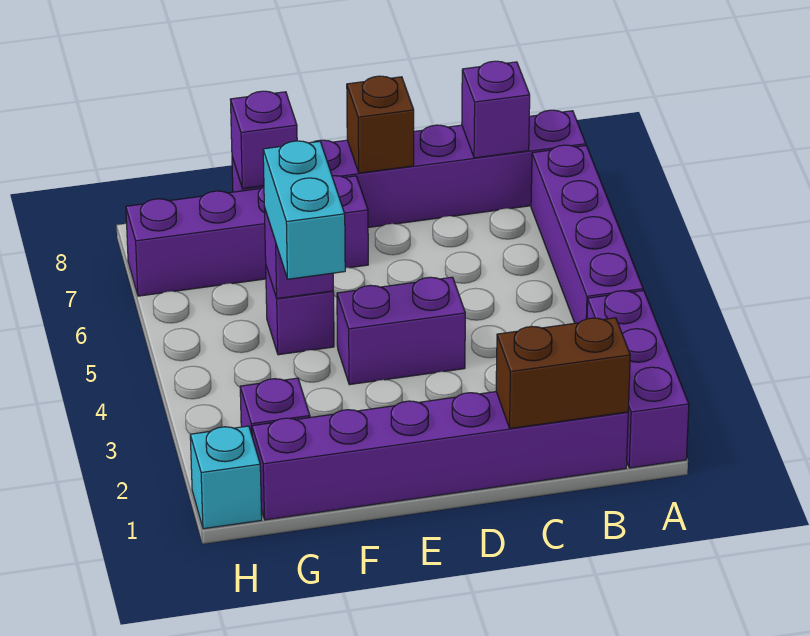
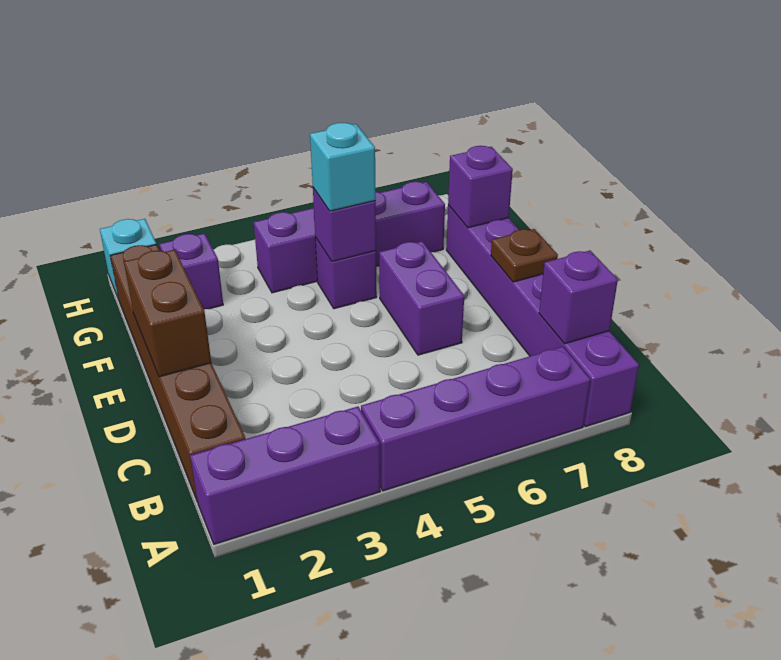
purple brick B1:G1 level 1 -> brown brick B1:G1 level 1
brown brick B1:C1 level 2 -> brown brick D1:E1 level 2
purple brick D4:E4 level 1 -> purple brick D6:E6 level 1
brown brick D8 level 2 -> brown plate D8 level 2
purple brick E7:H7 level 1 -> purple brick G4:G7 level 1
cyan brick F4:F5 level 3 -> cyan brick F5 level 3

